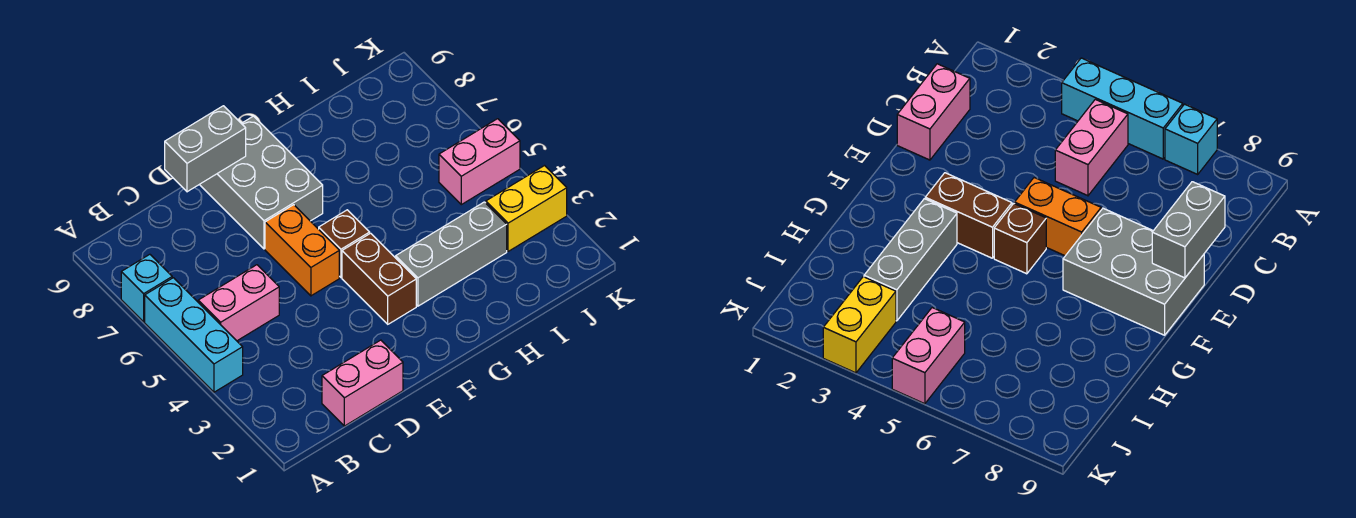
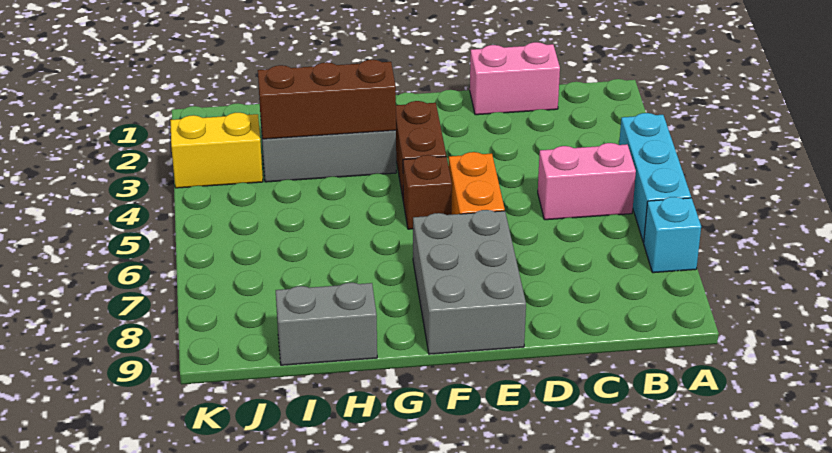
grey brick D9:E9 level 2 -> grey brick H9:I9 level 1
none -> brown brick G3:I3 level 2
pink brick J5:K5 level 1 -> none

